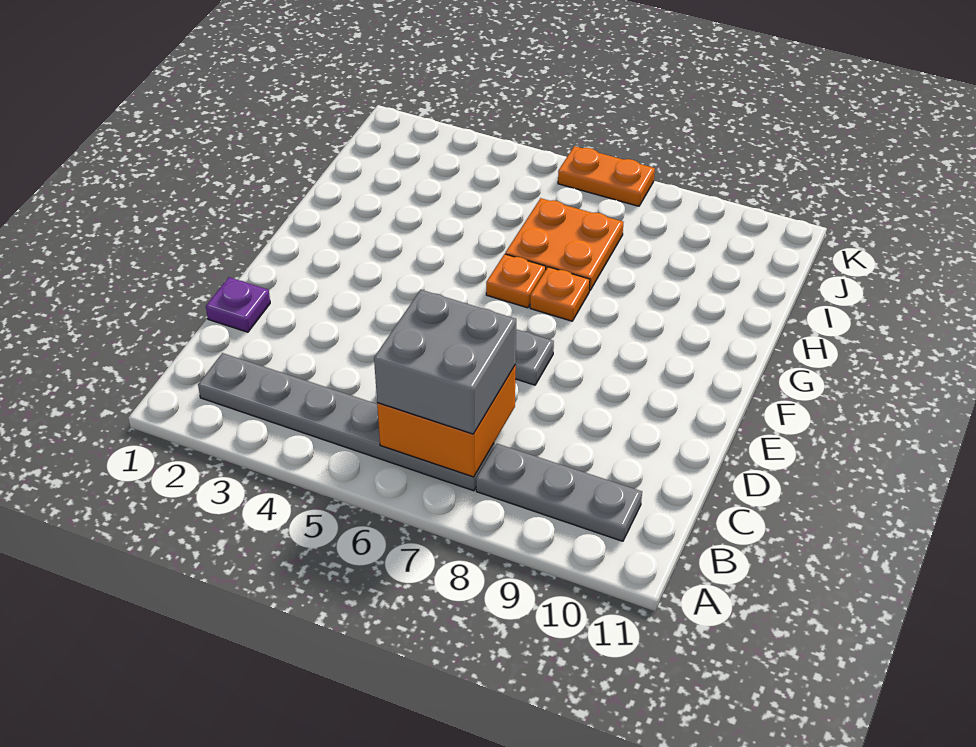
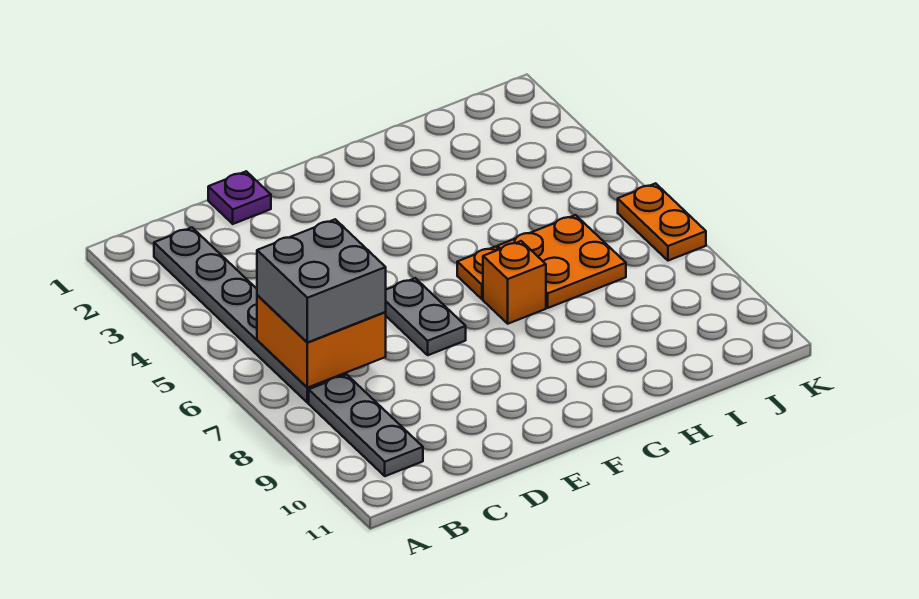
orange plate G7 level 1 -> orange brick G7 level 1

